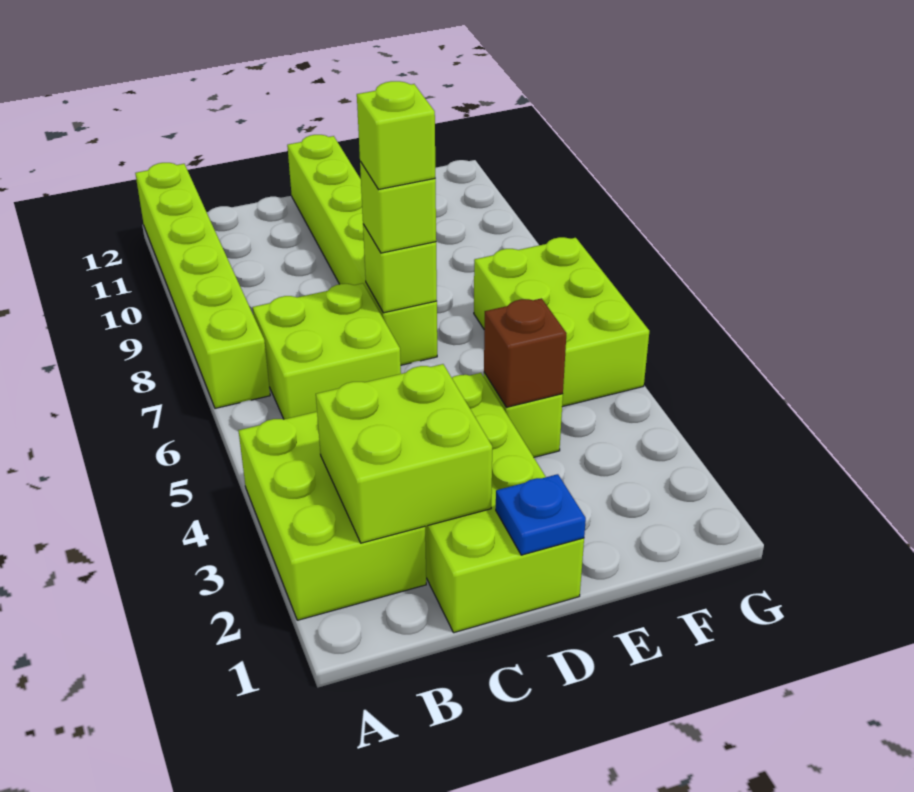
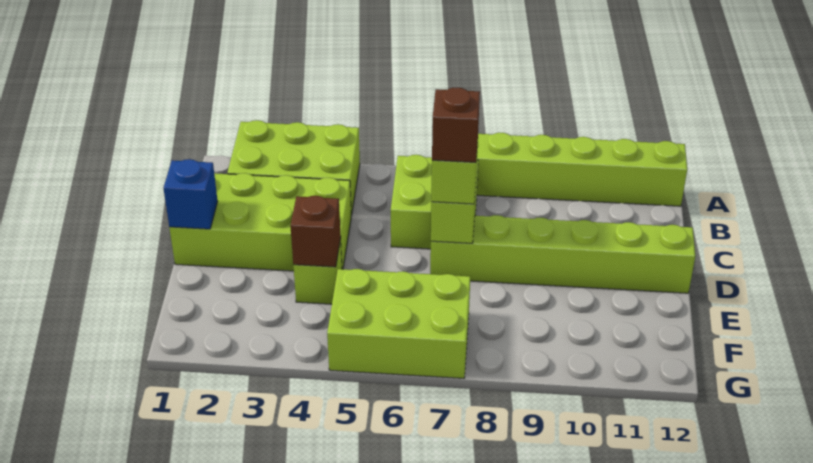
lime brick B2:C3 level 2 -> none
blue plate D1 level 2 -> blue brick D1 level 2
lime brick D7 level 4 -> brown brick D7 level 4

